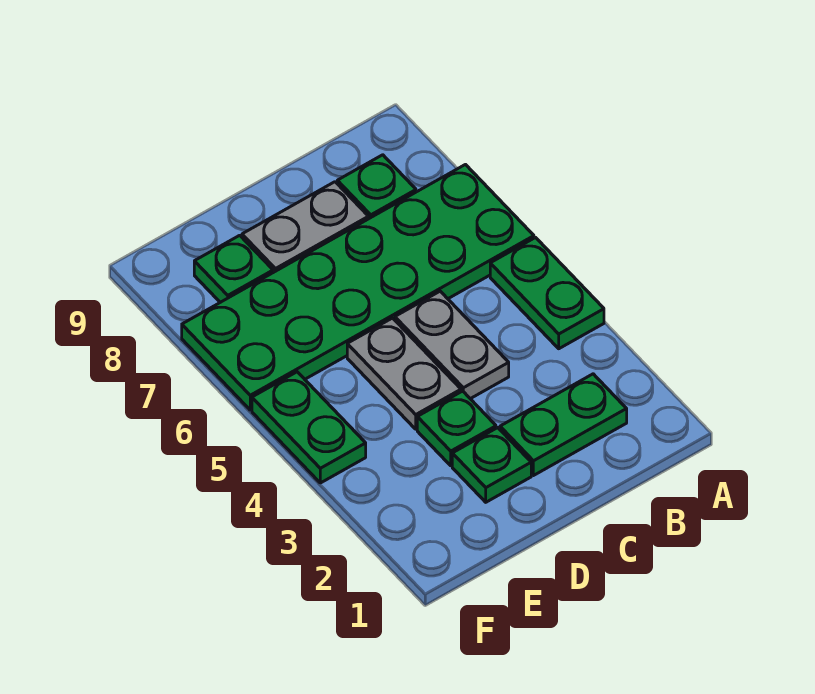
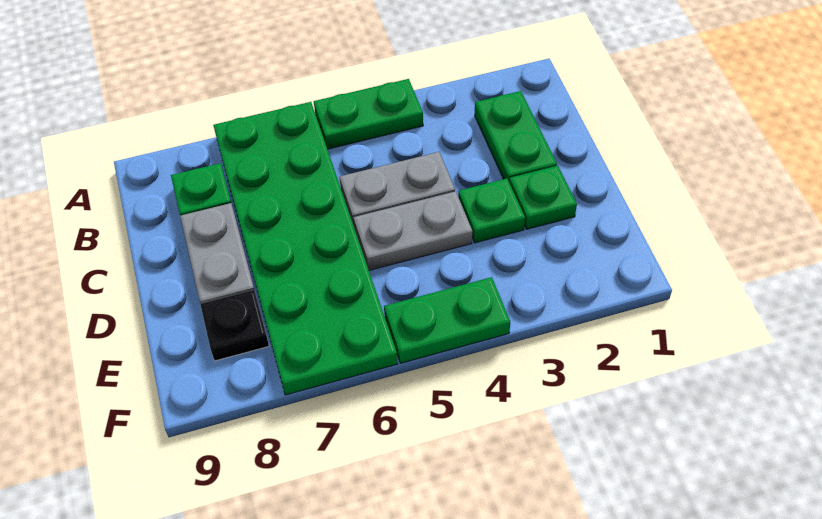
green plate E8 level 1 -> black plate E8 level 1

